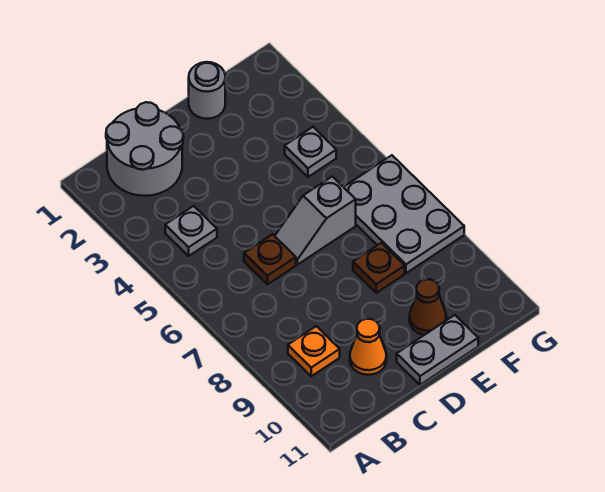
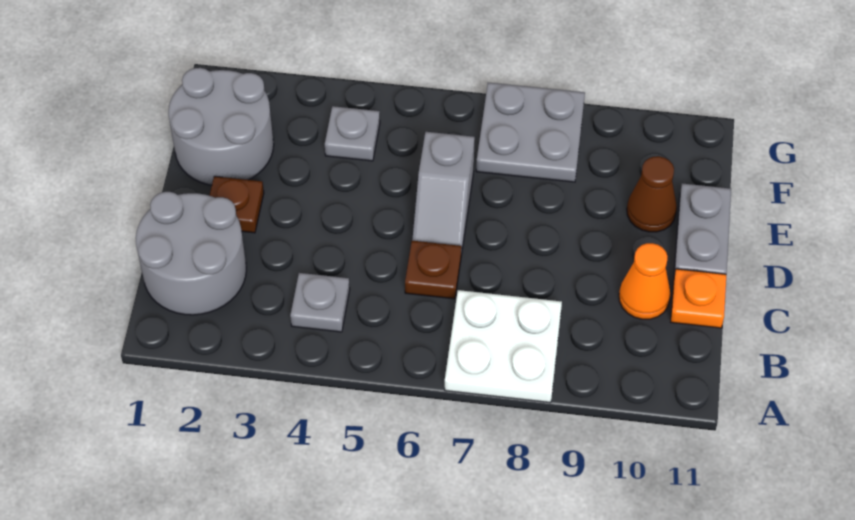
none -> white plate A7:B8 level 1
orange plate B9 level 1 -> orange plate C11 level 1
grey round brick E1 level 1 -> grey round brick E1:F2 level 1
brown plate E8 level 1 -> brown plate D2 level 1
grey plate F6:G8 level 1 -> grey plate F7:G8 level 1

